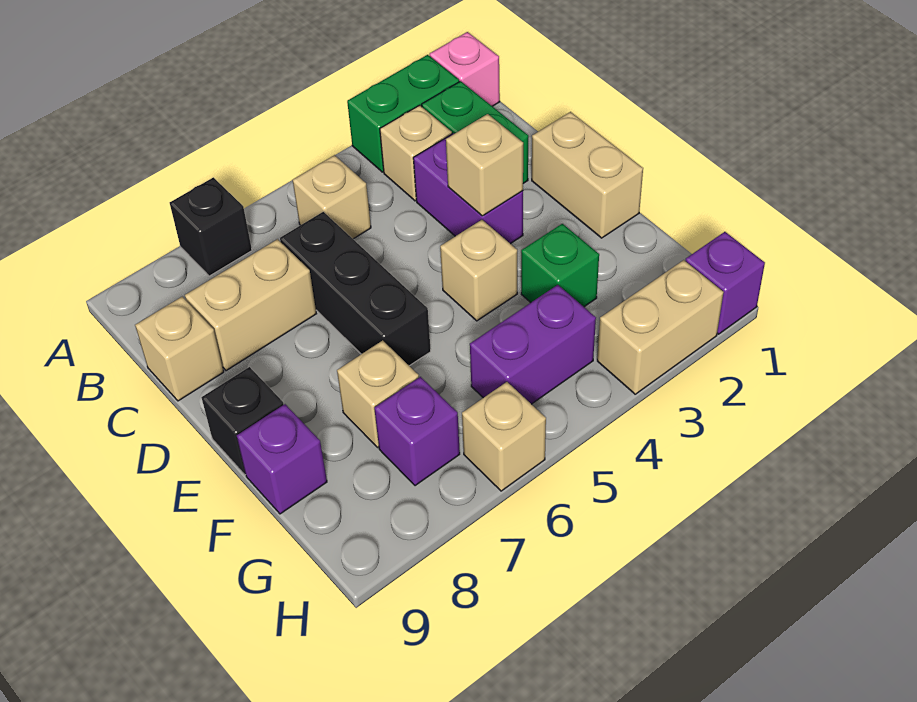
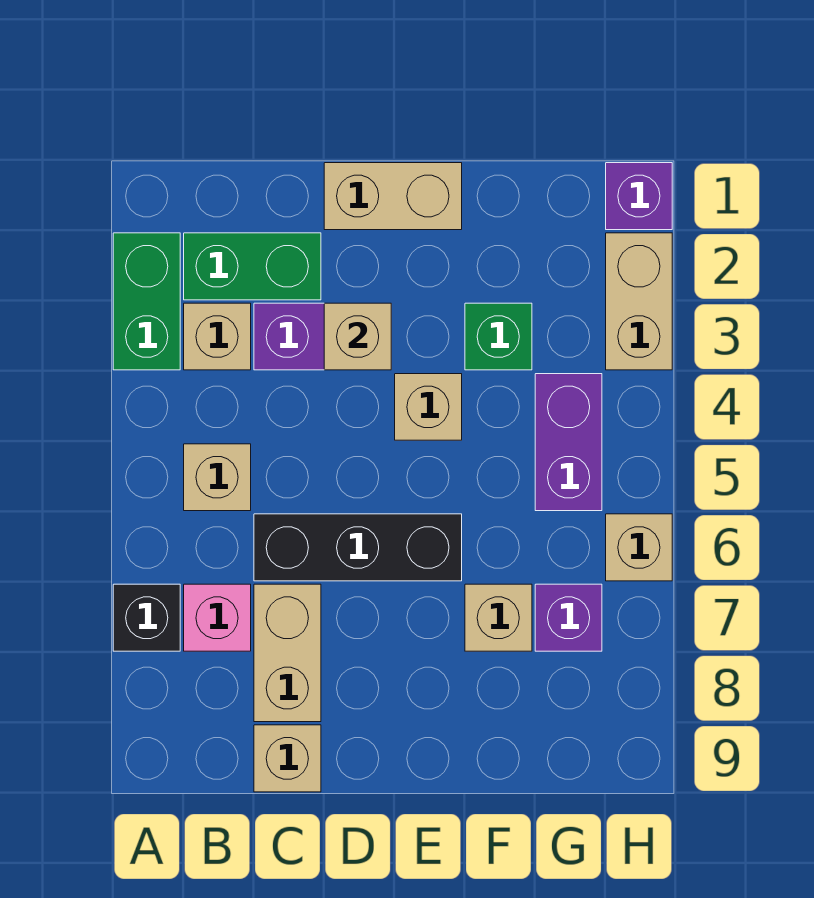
pink brick A1 level 1 -> pink brick B7 level 1
black brick E9 level 1 -> none
purple brick F9 level 1 -> none

